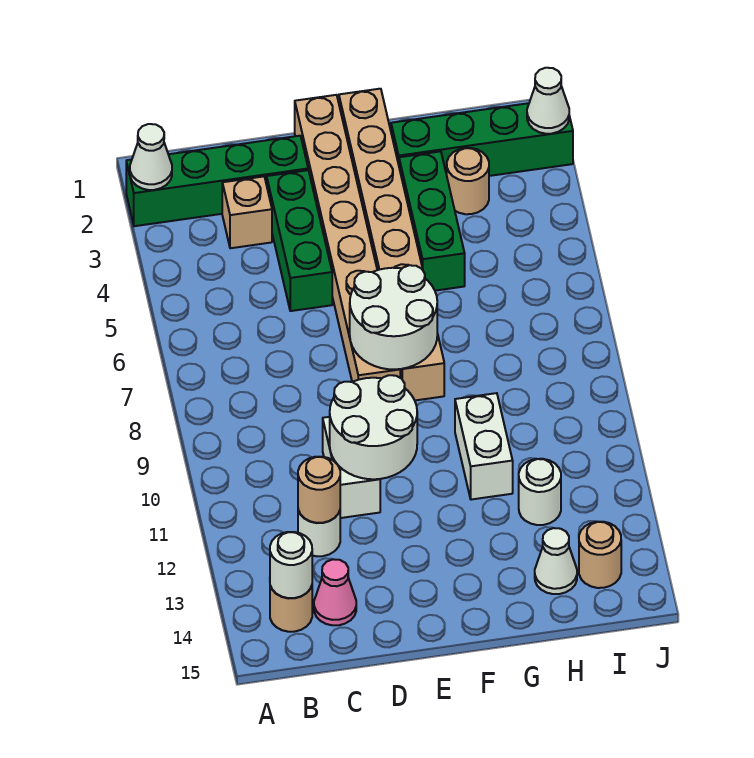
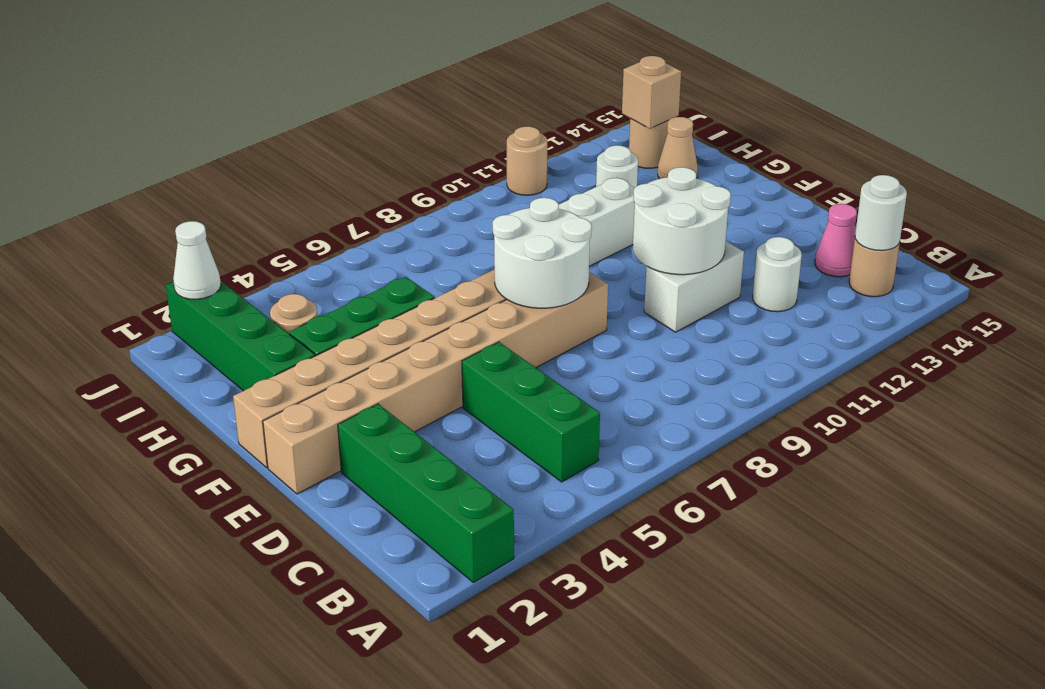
white cone A2 level 2 -> none
tan brick C3 level 1 -> tan brick I14 level 2
tan round brick C12 level 2 -> tan round brick J11 level 1
green brick D3:D5 level 1 -> green brick B5:D5 level 1
white cone H14 level 1 -> tan cone H14 level 1

